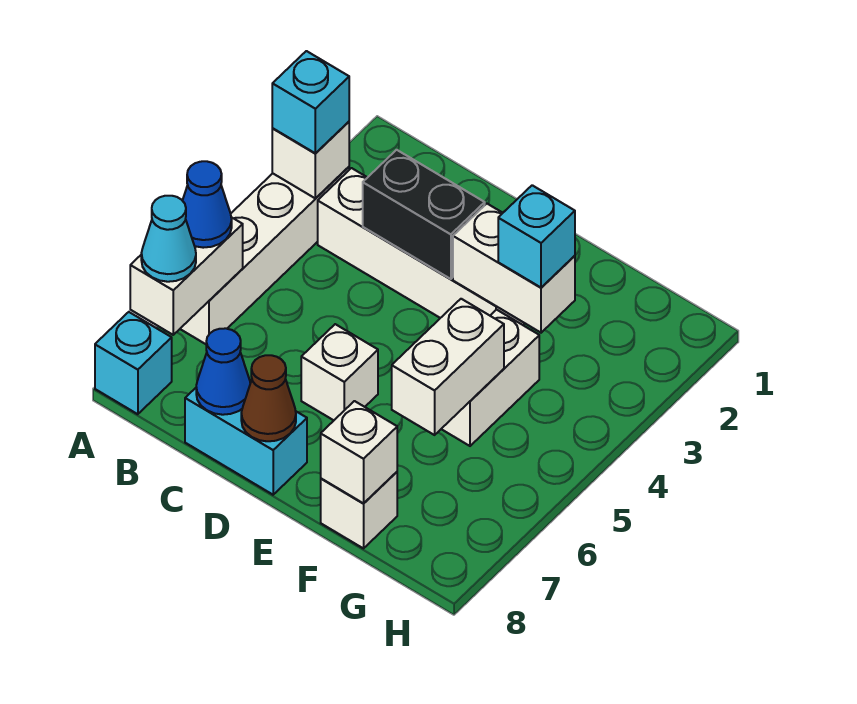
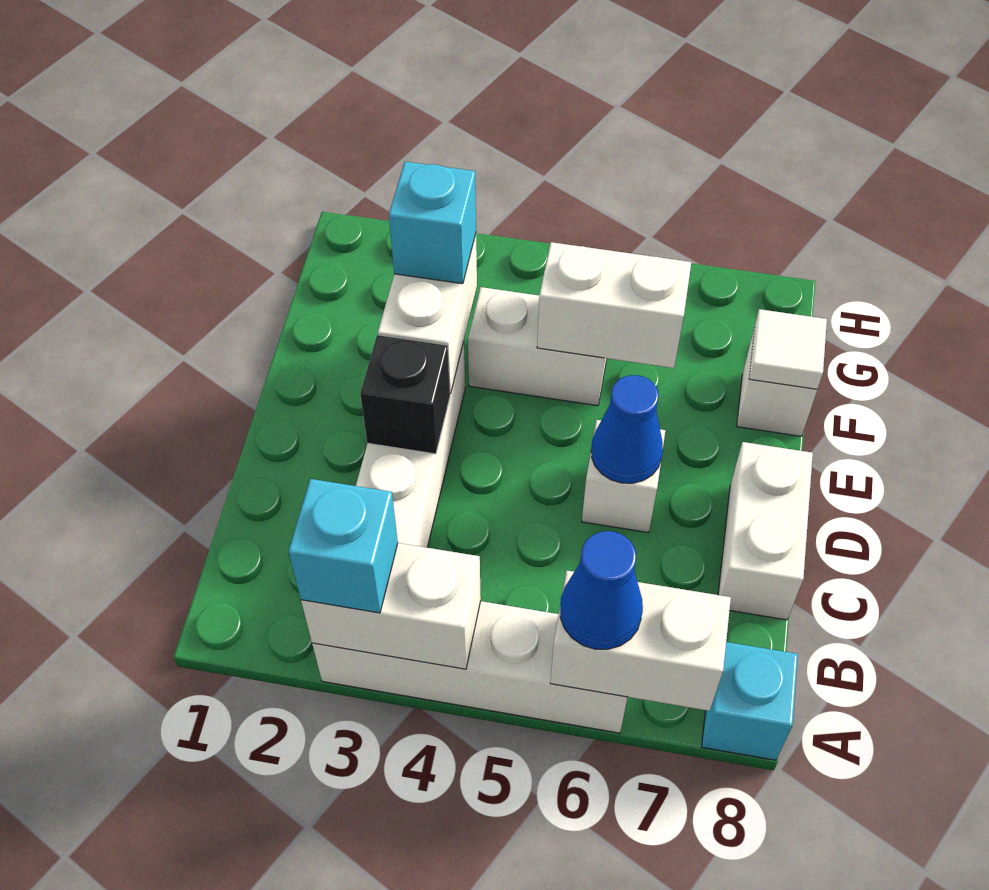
white brick A3 level 2 -> white brick A3:A4 level 2
cyan cone A7 level 3 -> none
black brick C3:D3 level 2 -> black brick D3 level 2
cyan brick C8:D8 level 1 -> white brick C8:D8 level 1
blue cone C8 level 2 -> blue cone D6 level 2
brown cone D8 level 2 -> none
white brick F8 level 2 -> white tile F8 level 2

